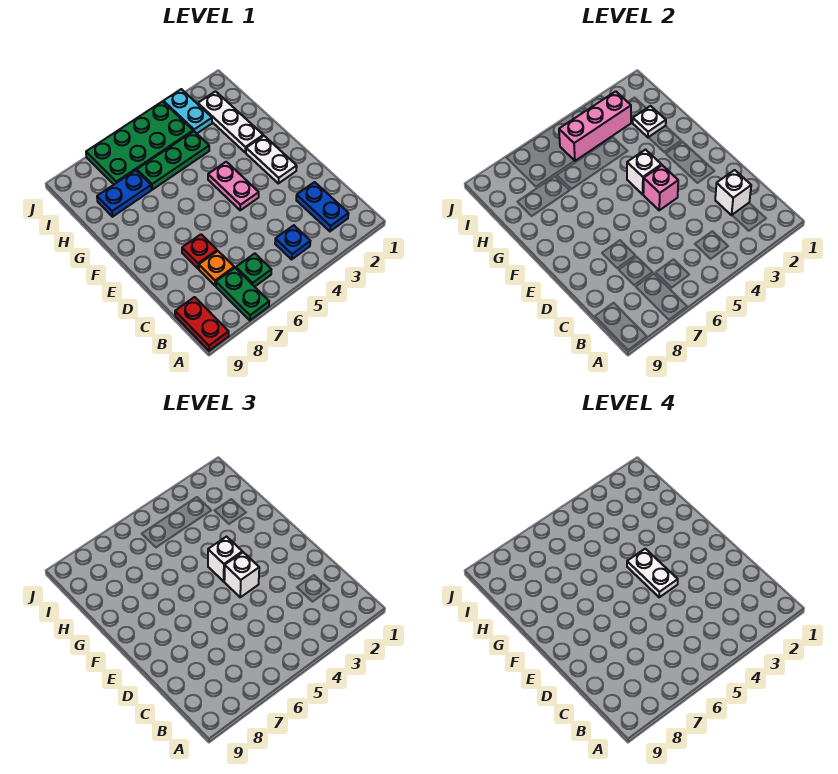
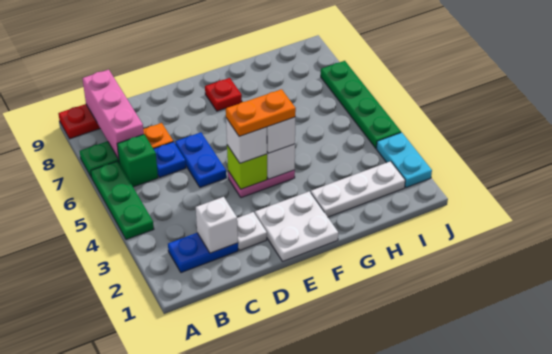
blue plate B4 level 1 -> blue plate C6 level 1
green plate B6 level 1 -> green brick B6 level 1
red plate D7 level 1 -> red plate F8 level 1
white plate E2:F2 level 1 -> white plate E1:F2 level 1
pink brick E4 level 2 -> lime brick E4 level 2
white plate E4:F4 level 4 -> orange plate E4:F4 level 4
white plate H2 level 2 -> white plate D2 level 1
green plate H4:H6 level 1 -> green plate A4:A6 level 1
blue plate H7:H8 level 1 -> blue plate D5:D6 level 1
cyan plate I3:J3 level 1 -> cyan plate J2:J3 level 1
pink brick I3:I5 level 2 -> pink brick B7:B9 level 2
green plate I4:J7 level 1 -> green plate J4:J7 level 1

